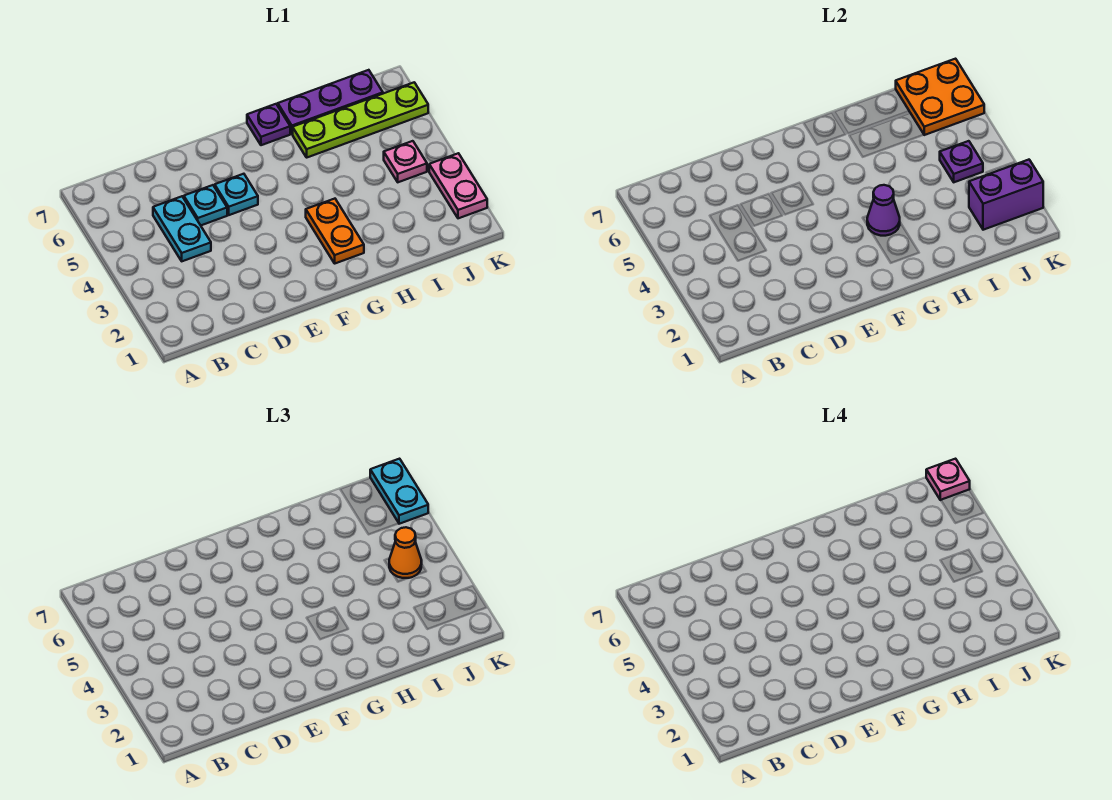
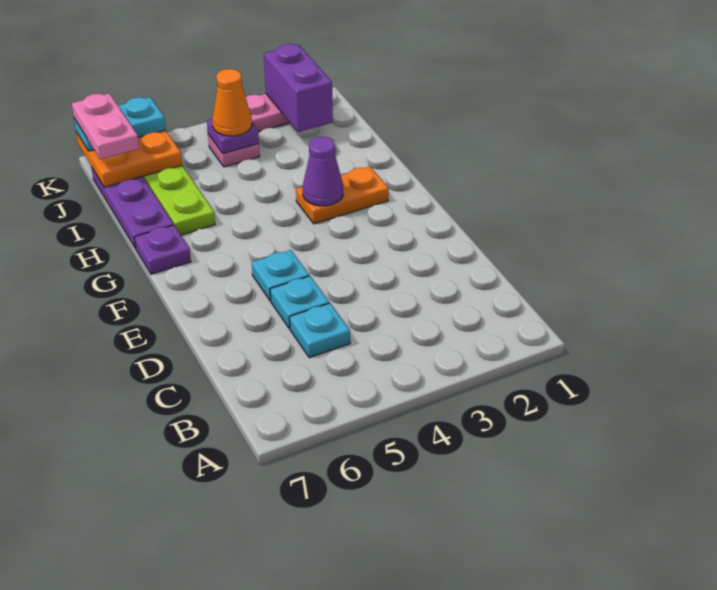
cyan plate C4:C5 level 1 -> cyan plate C5 level 1
pink plate K7 level 4 -> pink plate J7:K7 level 4

